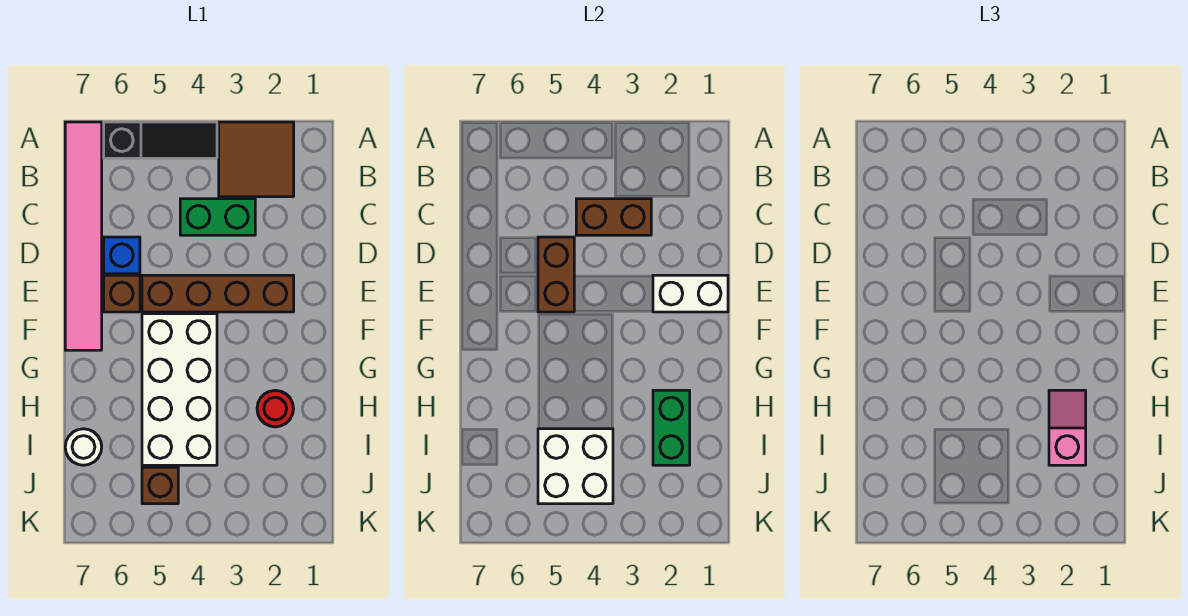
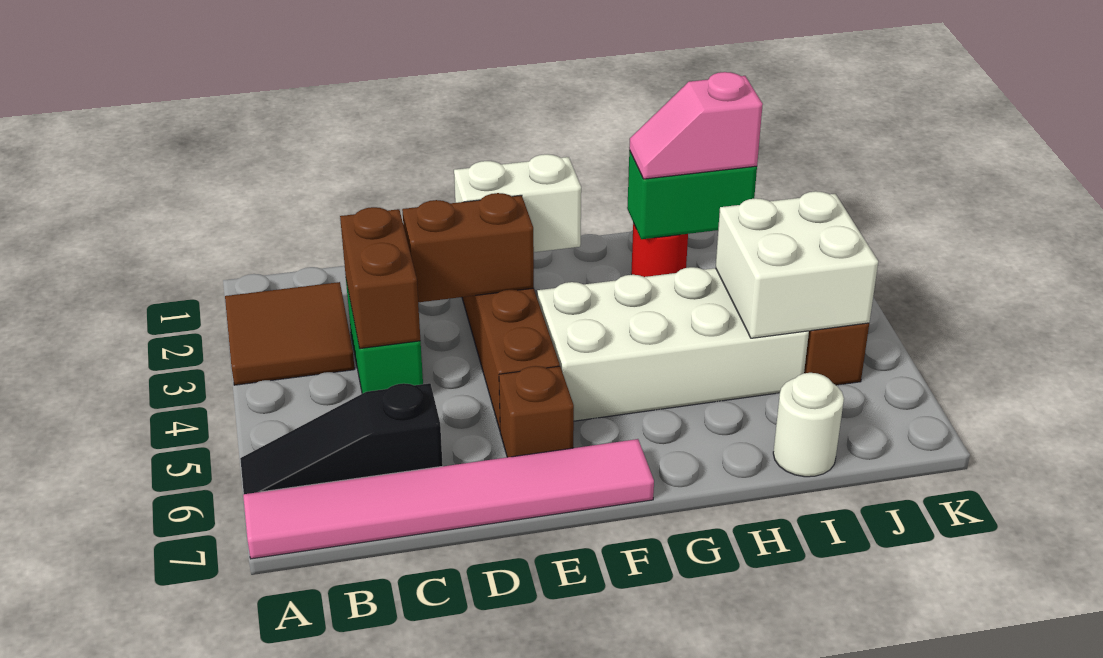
black slope A4:A6 level 1 top 6 -> black slope A6:C6 level 1 top C
brown brick D5:E5 level 2 -> brown brick D3:E3 level 2
blue brick D6 level 1 -> none
white brick E1:E2 level 2 -> white brick E2:F2 level 2

